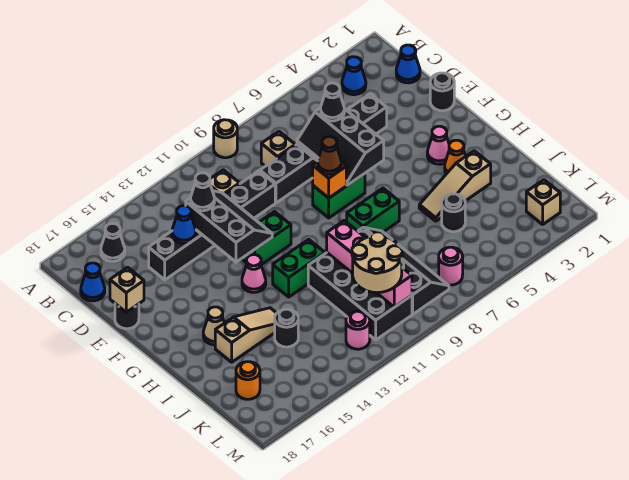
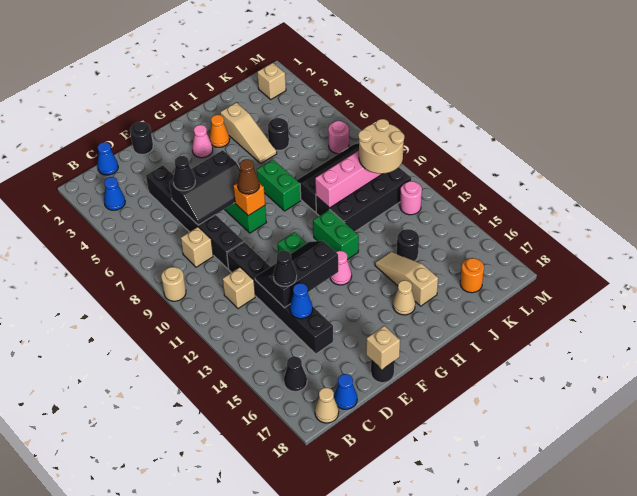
none -> tan cone B18 level 1

